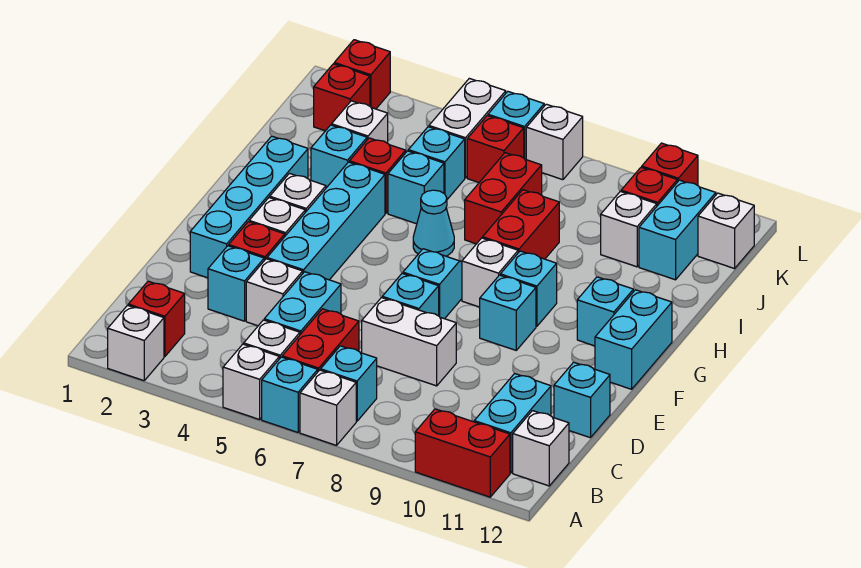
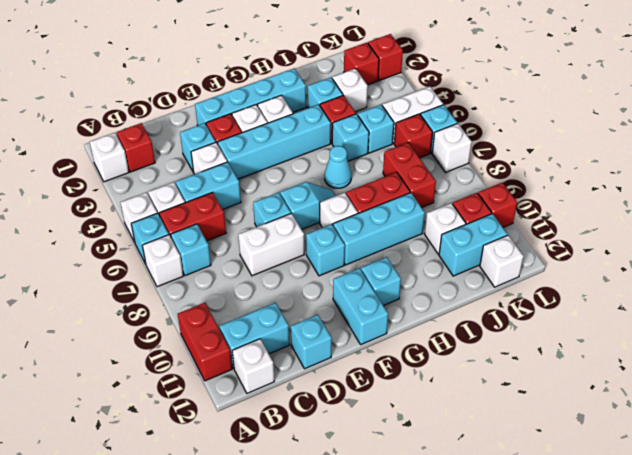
white brick D7:D8 level 1 -> white brick D8:E8 level 1
cyan brick F12:G12 level 1 -> cyan brick F11:F12 level 1
cyan brick G9 level 1 -> cyan brick G9:I9 level 1
red brick I7:J7 level 1 -> red brick J7:J8 level 1

